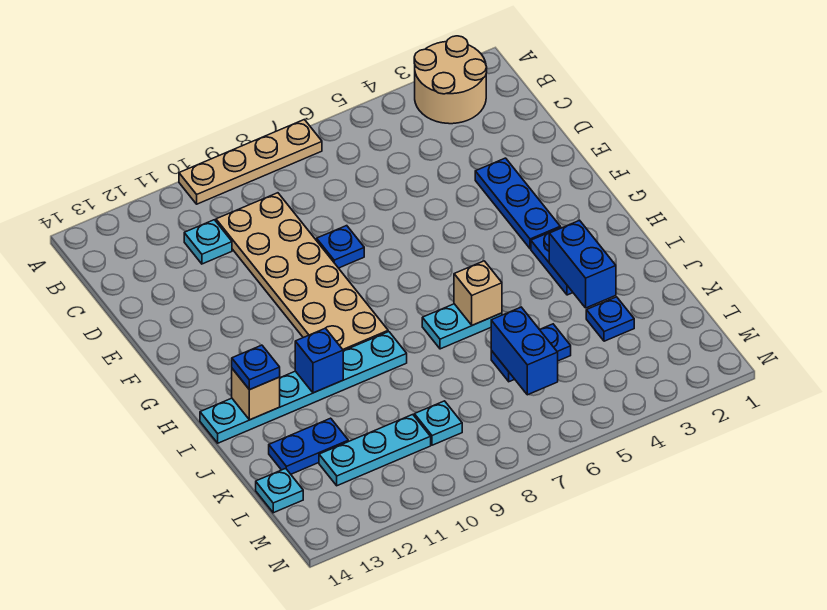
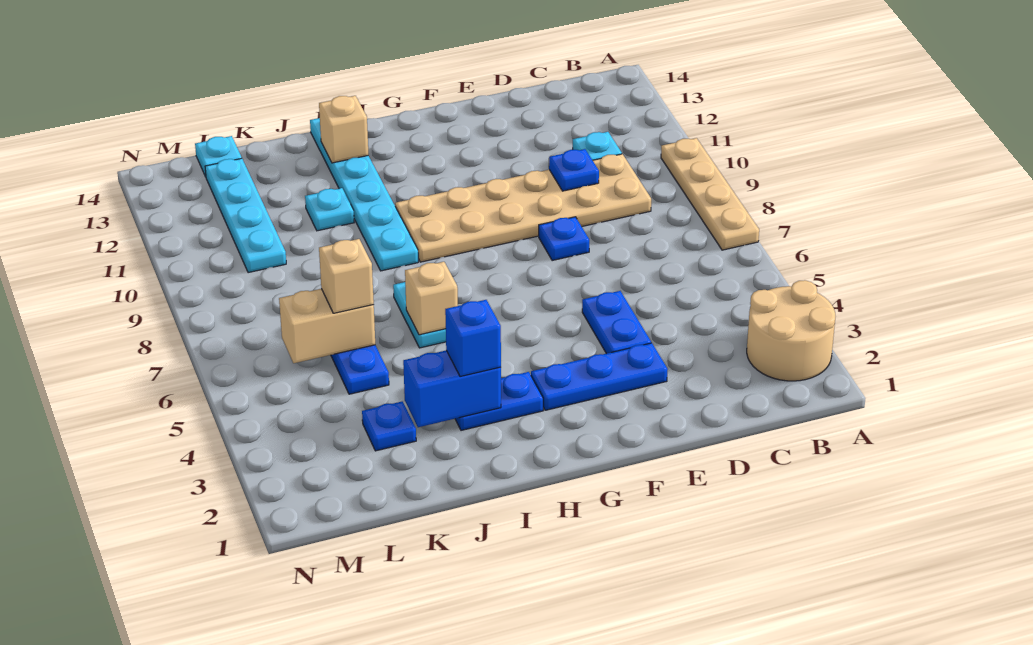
blue brick I11 level 2 -> blue brick I3 level 3
blue plate I13 level 3 -> blue plate D10 level 2
blue brick K6:L6 level 2 -> tan brick K6:L6 level 2
none -> tan brick K6 level 3
blue plate K12:K13 level 1 -> blue plate E4:E5 level 1
cyan plate L9 level 1 -> cyan plate J11 level 1
cyan plate L10:L12 level 1 -> cyan plate L10:L13 level 1

